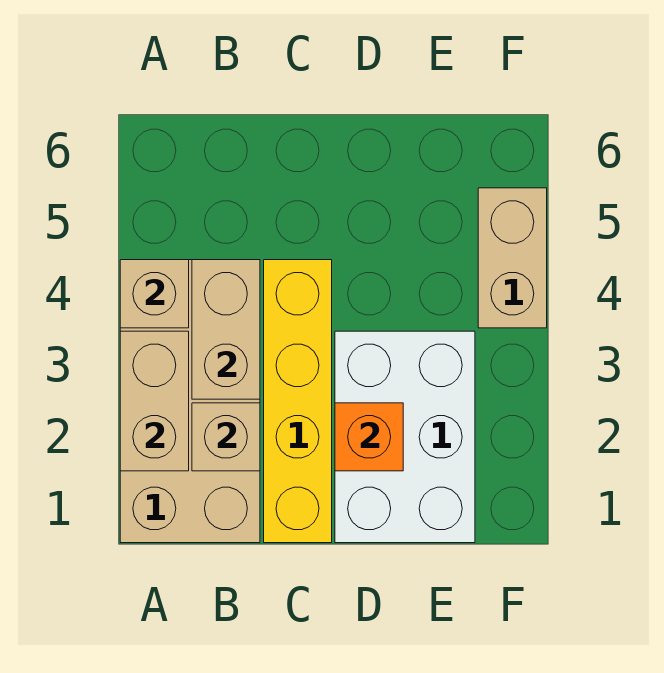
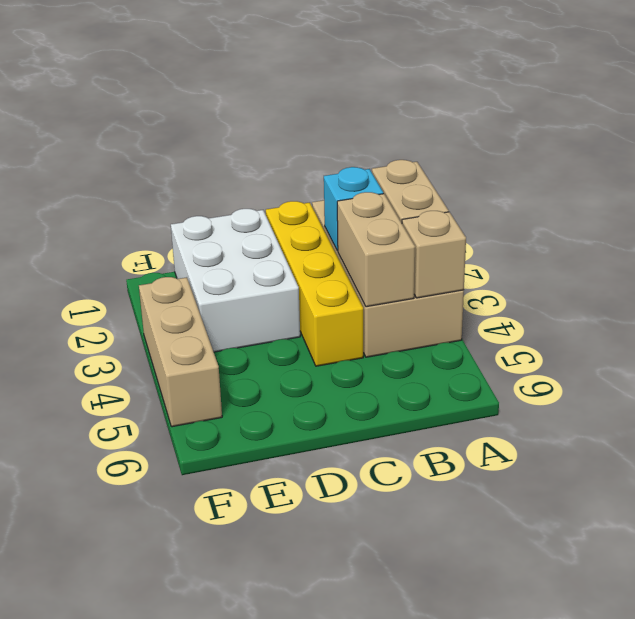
tan brick B2 level 2 -> cyan brick B2 level 2
orange brick D2 level 2 -> none
tan brick F4:F5 level 1 -> tan brick F3:F5 level 1

